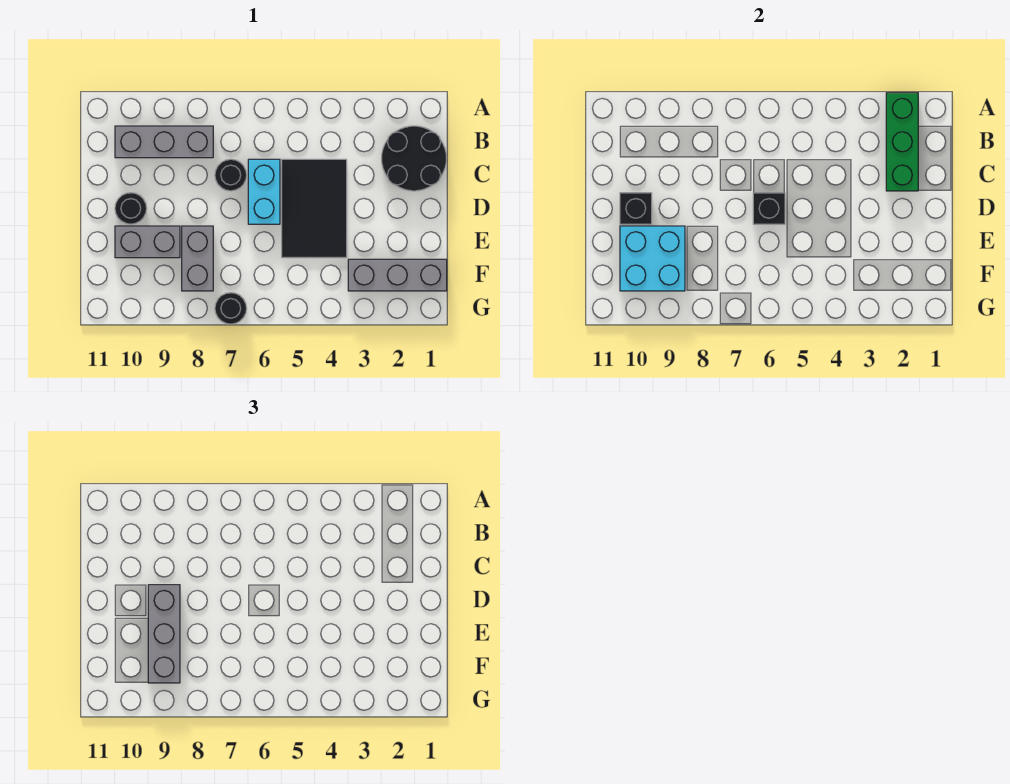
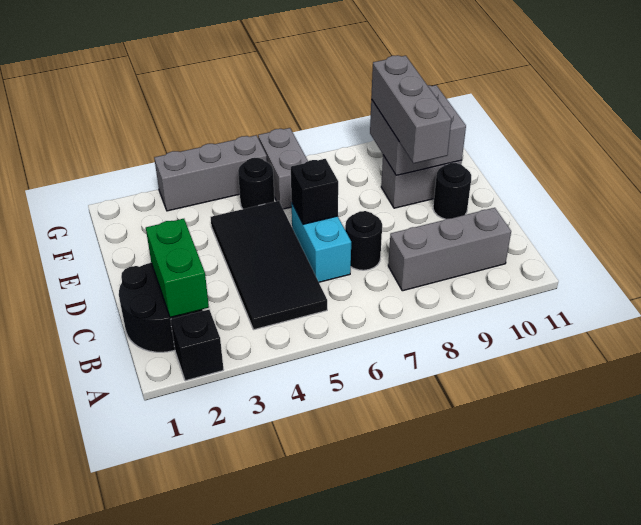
green brick A2:C2 level 2 -> green brick B2:C2 level 2
black tile C4:E5 level 1 -> black tile B4:E5 level 1
black brick D10 level 2 -> black brick A2 level 1
grey brick E8:F8 level 1 -> grey brick F6:G6 level 1
cyan brick E9:F10 level 2 -> grey brick E9:F10 level 2
grey brick F1:F3 level 1 -> grey brick G3:G5 level 1
black round brick G7 level 1 -> black round brick F5 level 1

